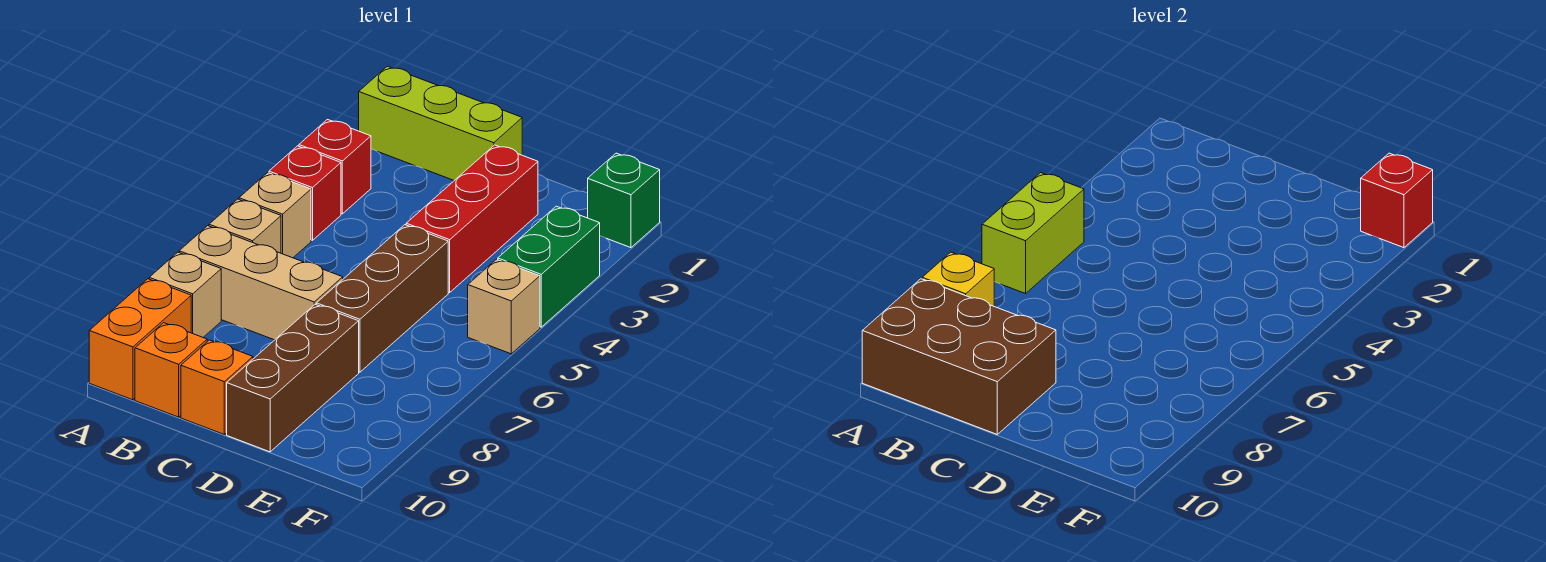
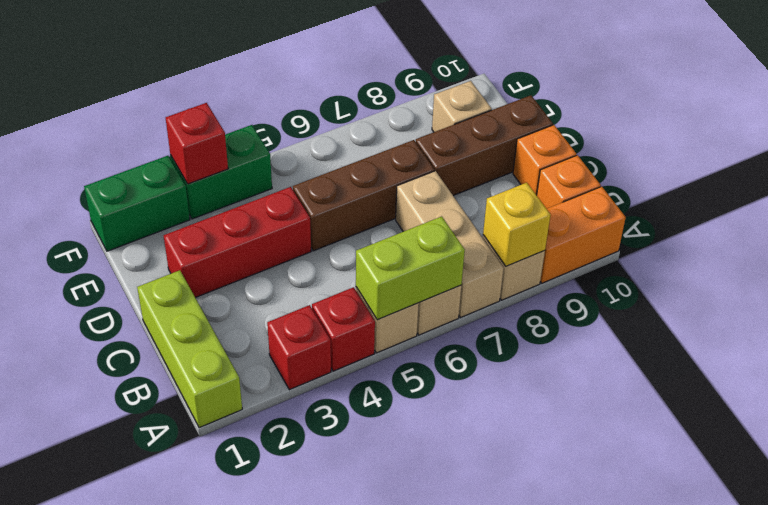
brown brick A9:C10 level 2 -> none
green brick F1 level 1 -> green brick F1:F2 level 1
red brick F1 level 2 -> red brick F3 level 2
tan brick F5 level 1 -> tan brick E9 level 1

